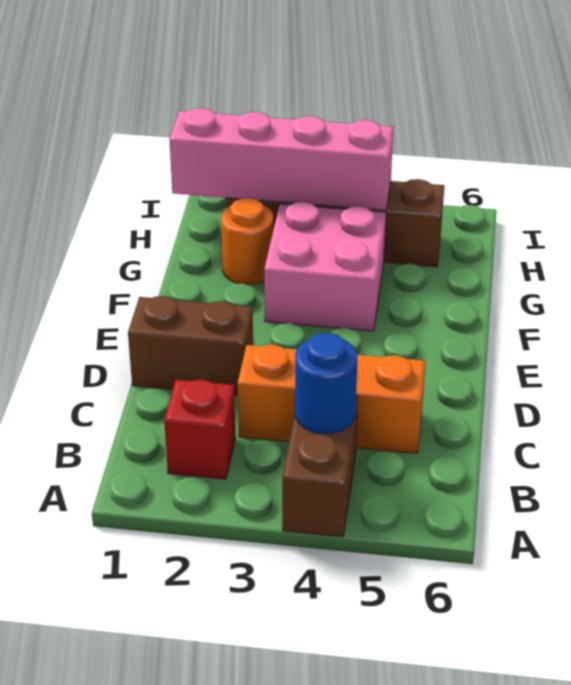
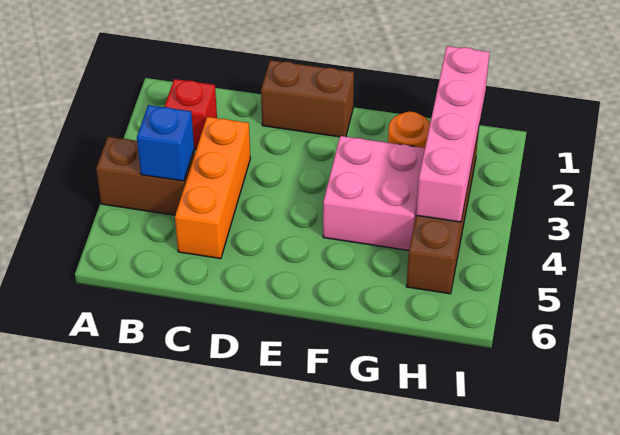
blue round brick B4 level 2 -> blue brick B4 level 2
brown brick D1:D2 level 1 -> brown brick D1:E1 level 1

